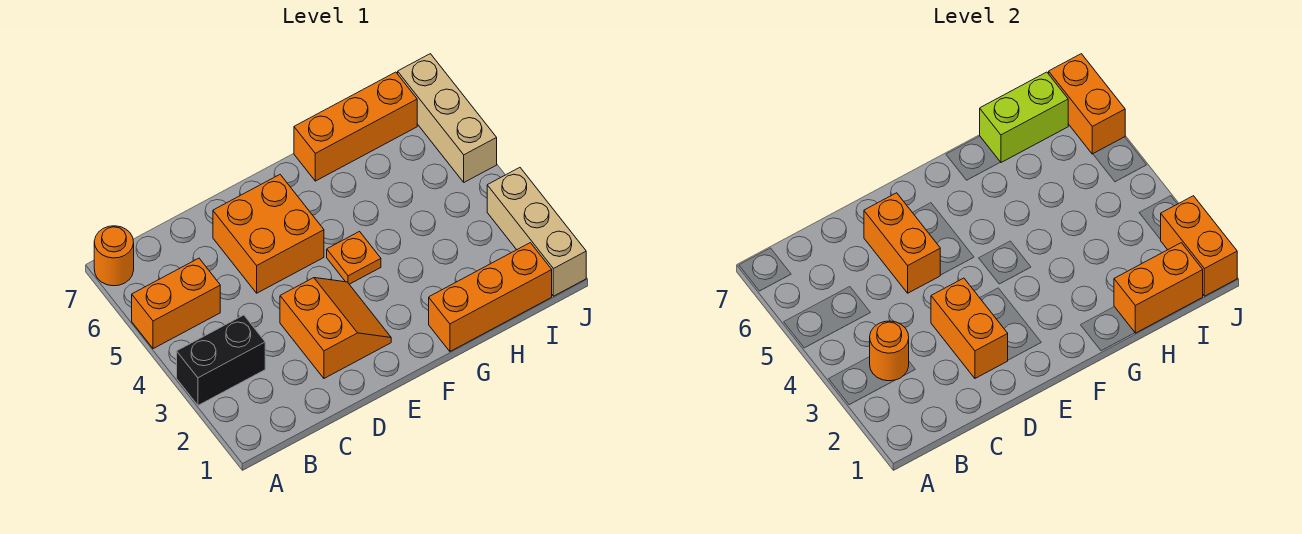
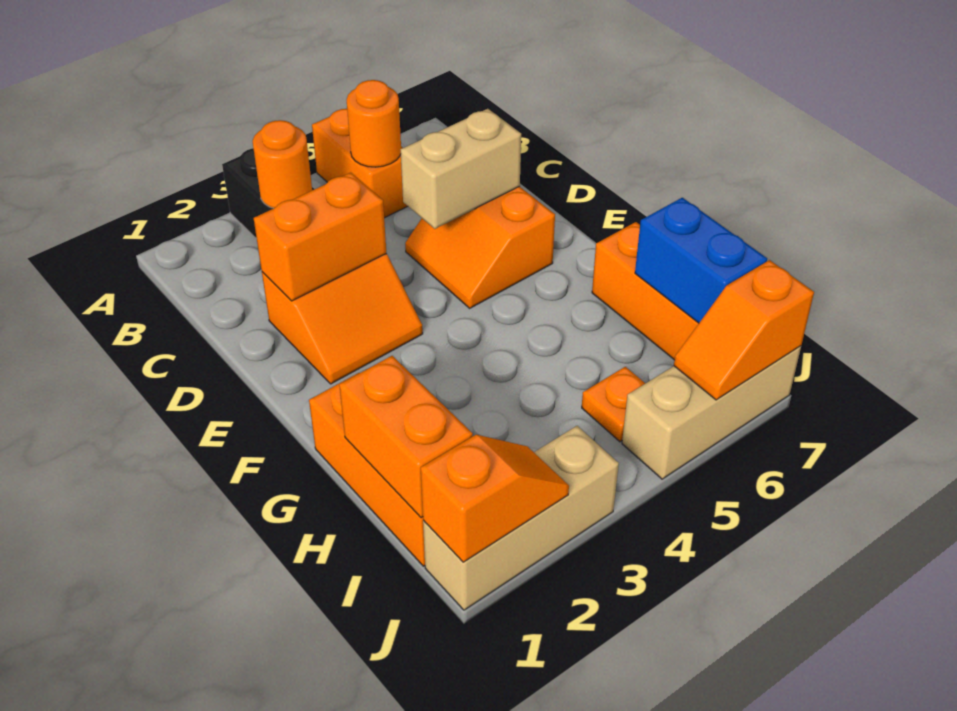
orange round brick A7 level 1 -> orange round brick B5 level 2
orange brick D5:E6 level 1 -> orange slope D5:E6 level 1 top 6
orange brick D5:D6 level 2 -> tan brick D5:D6 level 2
orange plate F4 level 1 -> orange plate I5 level 1
lime brick H7:I7 level 2 -> blue brick H7:I7 level 2
orange brick J1:J2 level 2 -> orange slope J1:J2 level 2 top 1
orange brick J6:J7 level 2 -> orange slope J6:J7 level 2 top 7

